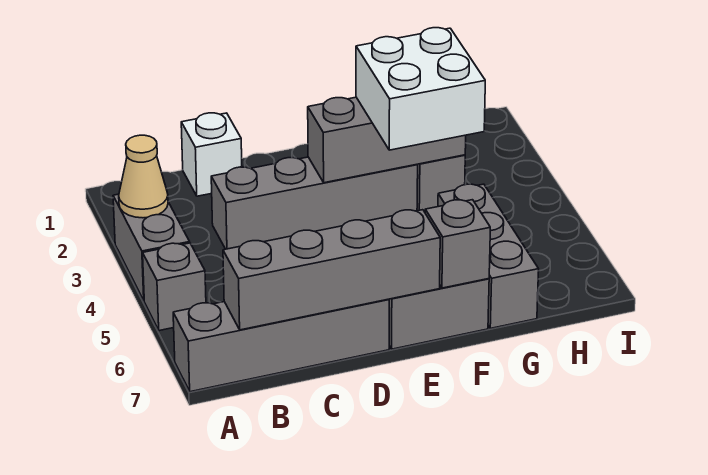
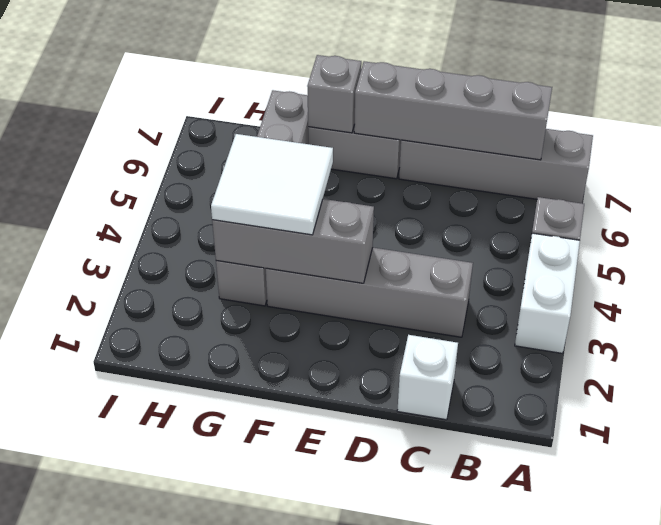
grey brick A3:A4 level 1 -> white brick A3:A4 level 1
tan cone A3 level 2 -> none
white brick F3:G4 level 3 -> white tile F3:G4 level 3

